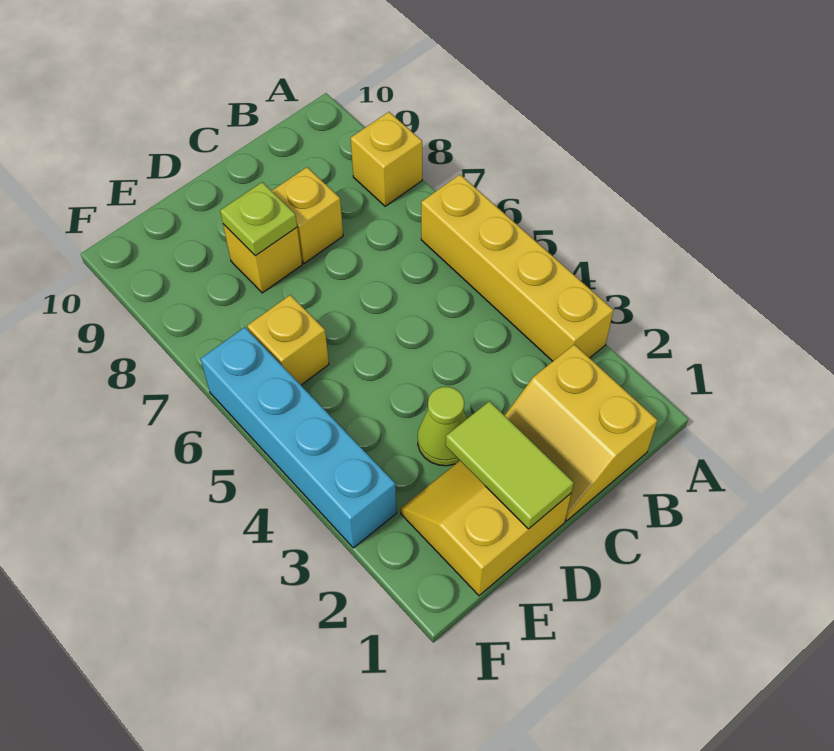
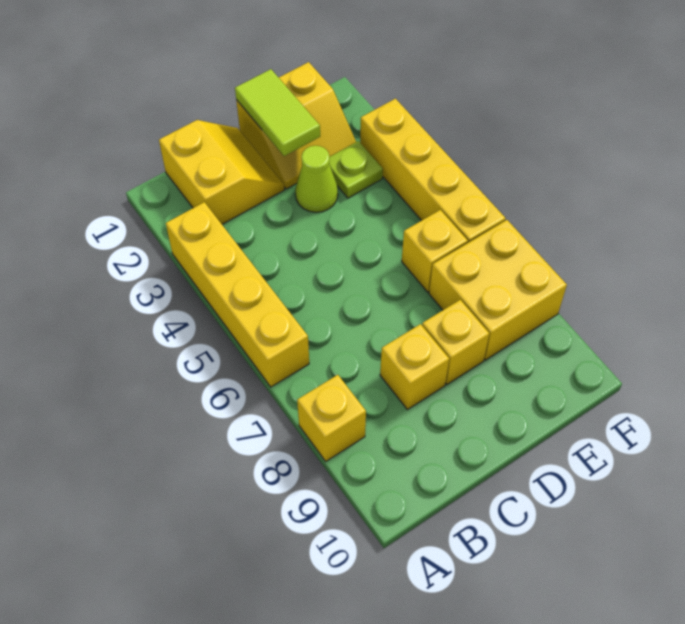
lime plate D8 level 2 -> lime plate E3 level 1
none -> yellow brick E7:F8 level 1
cyan brick F3:F6 level 1 -> yellow brick F3:F6 level 1

